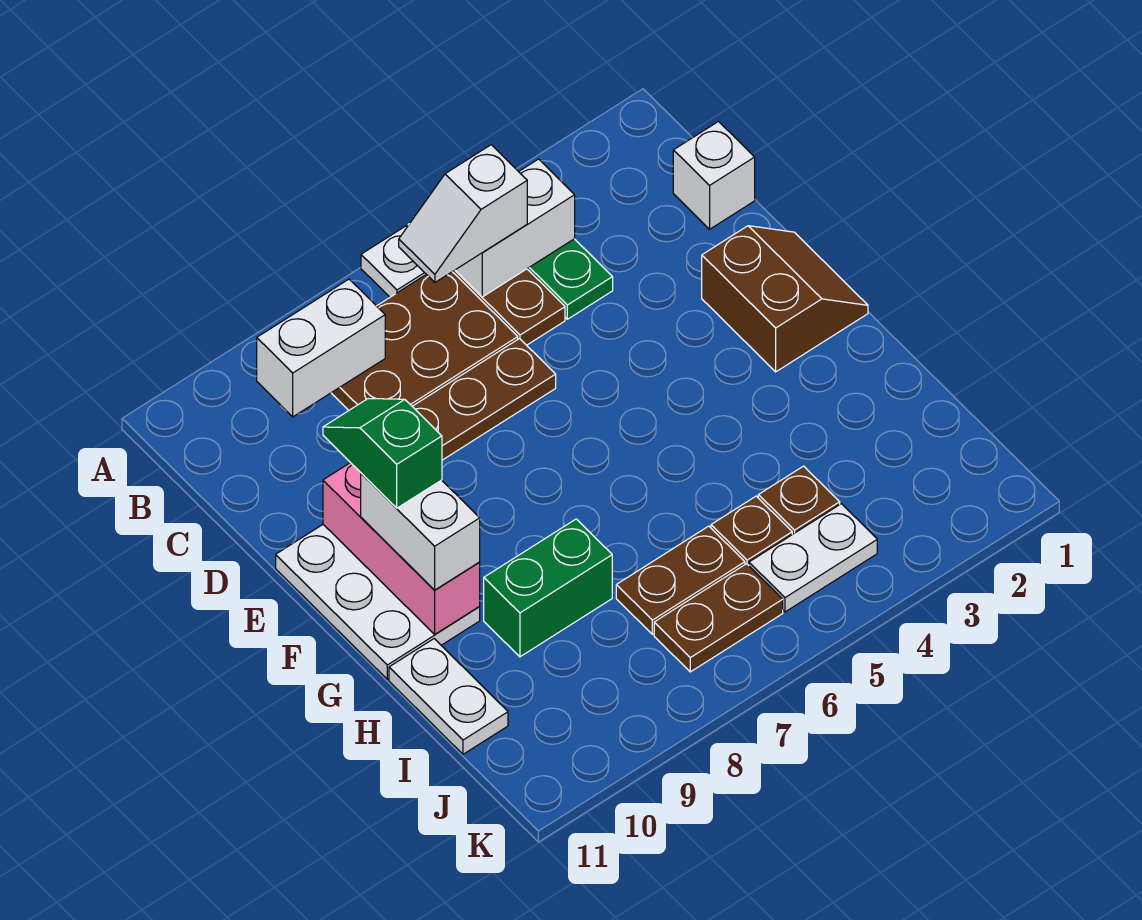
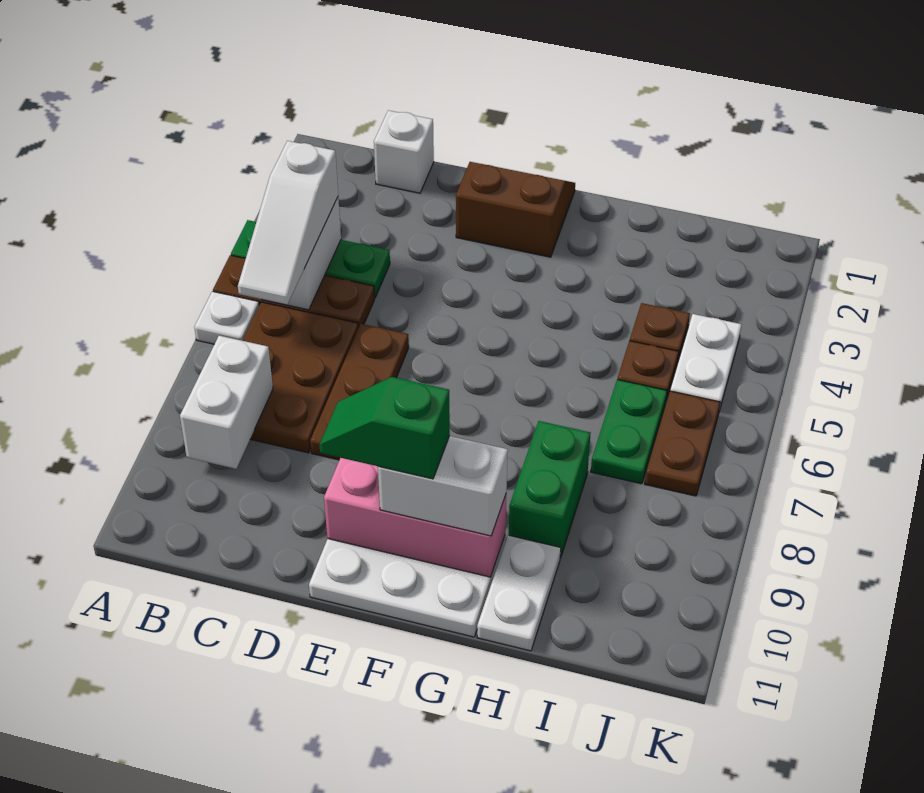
white slope B5:B6 level 3 top 5 -> white slope B4:B6 level 3 top 4
white plate H11:I11 level 1 -> white plate H10:H11 level 1
brown plate I6:I7 level 1 -> green plate I6:I7 level 1

